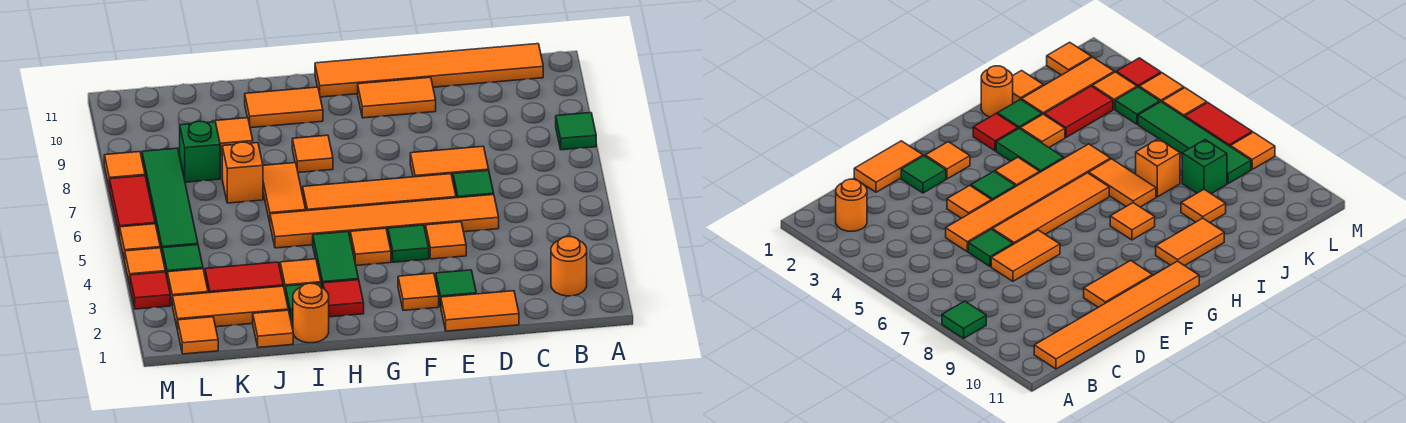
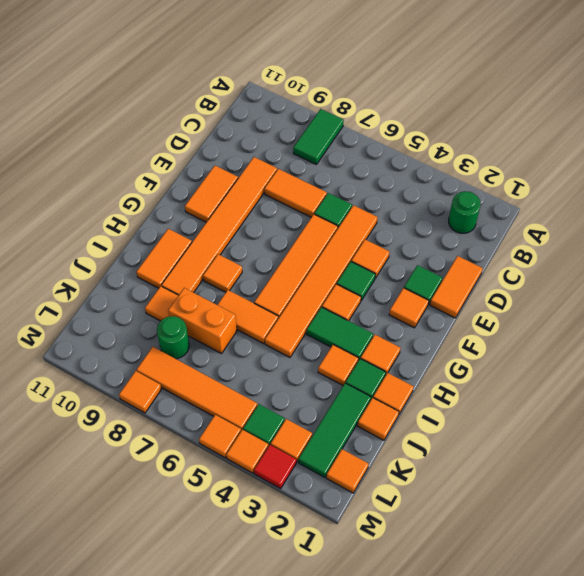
green tile A8 level 1 -> green tile A8:B8 level 1
orange round brick B2 level 1 -> green round brick B2 level 1
orange tile B11:G11 level 1 -> orange tile D9:I9 level 1
orange tile D7:E7 level 1 -> orange tile D7:D8 level 1
red tile H2 level 1 -> orange tile H2 level 1
orange round brick I1 level 1 -> orange tile I1 level 1
orange tile J2:L2 level 1 -> green tile J2:L2 level 1
red tile J3:K3 level 1 -> none
orange brick J7 level 1 -> orange brick J7:J8 level 1
green brick K8 level 1 -> green round brick K8 level 1
green tile L5:L8 level 1 -> orange tile L5:L8 level 1
red tile M6:M7 level 1 -> none

